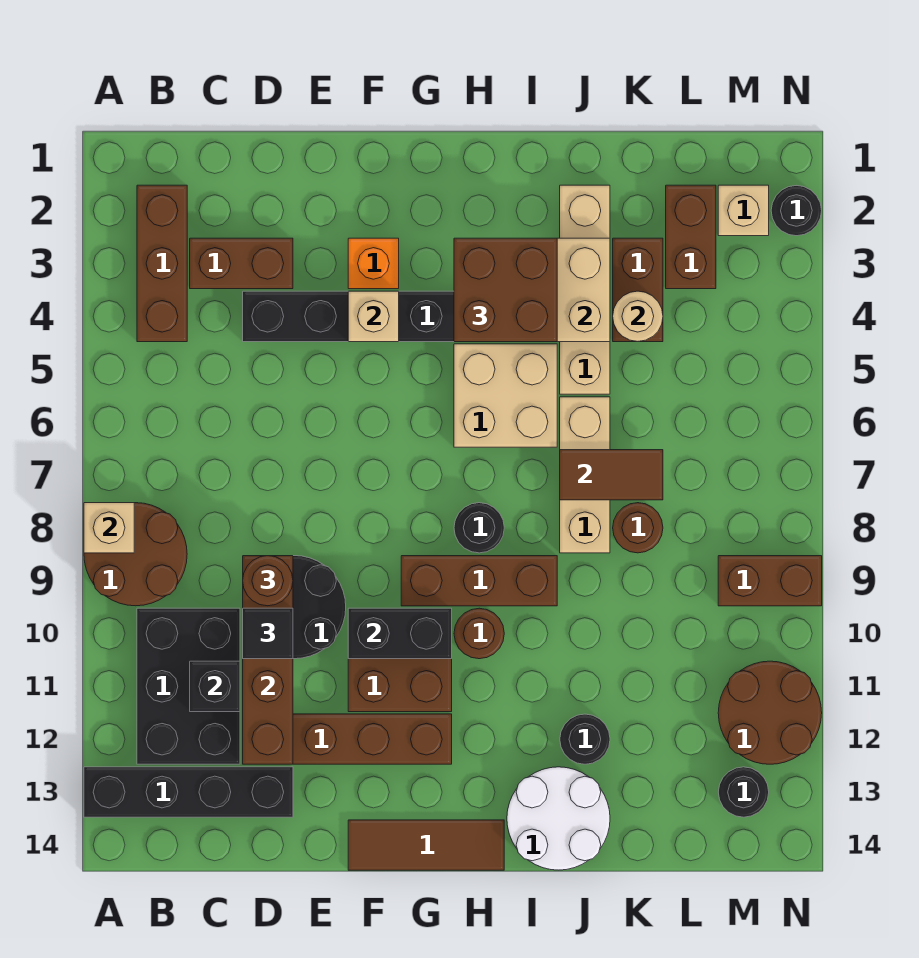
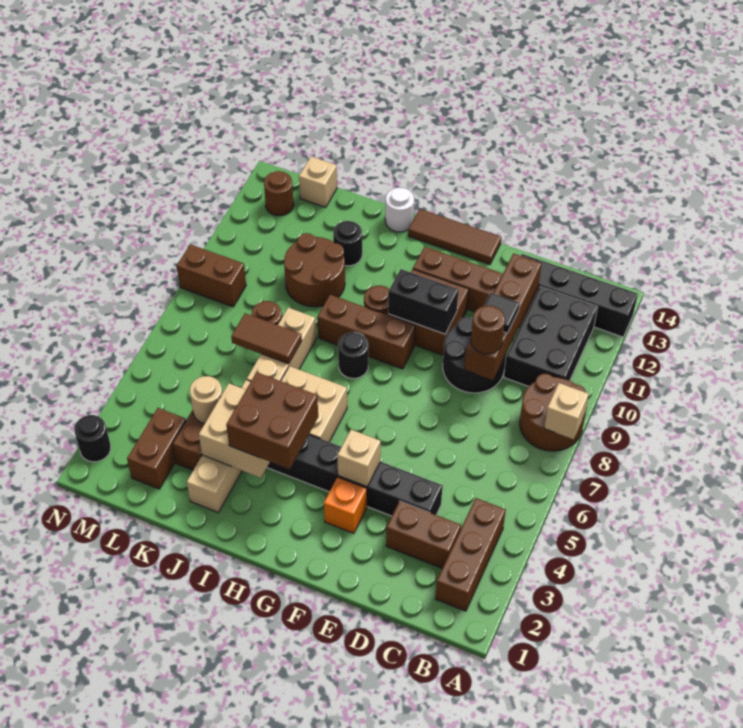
black brick C11 level 2 -> none
white round brick I13:J14 level 1 -> white round brick I14 level 1
tan brick M2 level 1 -> tan brick L14 level 1
brown round brick M11:N12 level 1 -> brown round brick J10:K11 level 1
black round brick M13 level 1 -> brown round brick M13 level 1

